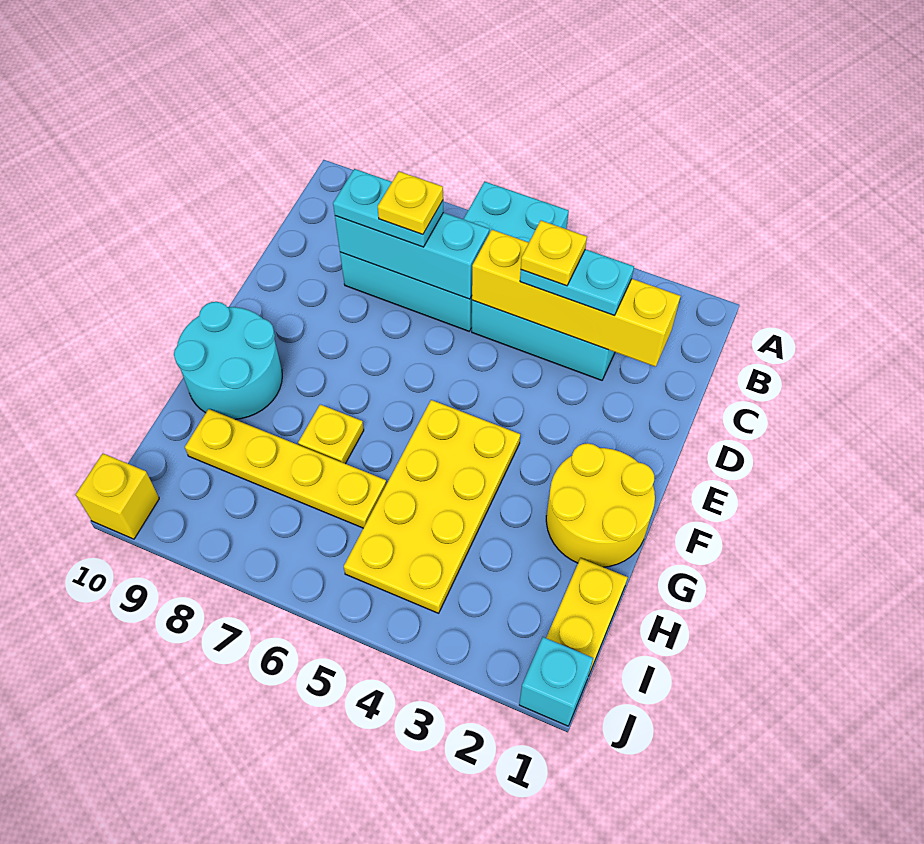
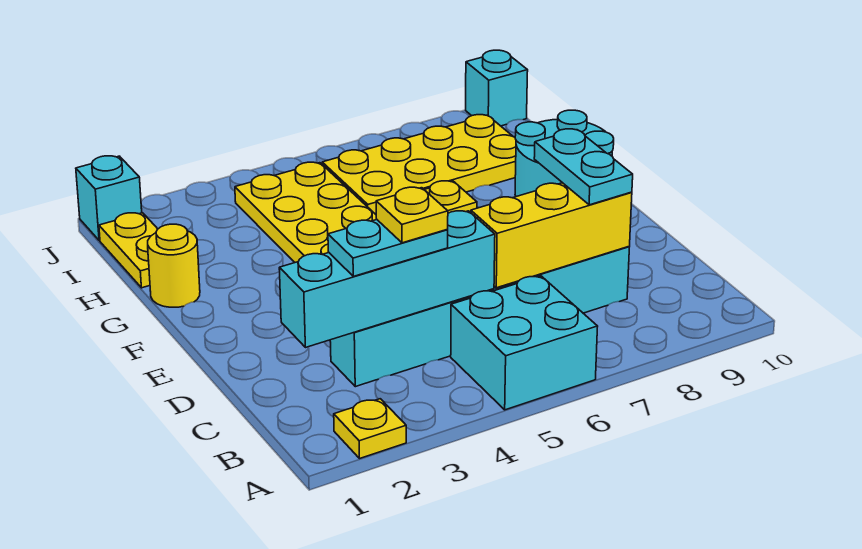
yellow brick C2:C5 level 2 -> cyan brick C2:C5 level 2
cyan brick C6:C8 level 2 -> yellow brick C6:C8 level 2
cyan plate C7:C8 level 3 -> cyan plate C8:D8 level 3
yellow plate C7 level 4 -> yellow plate A2 level 1
yellow round brick F1:G2 level 1 -> yellow round brick G1 level 1
yellow plate H6:H9 level 1 -> yellow plate H6:I9 level 1
yellow brick J10 level 1 -> cyan brick J10 level 1

